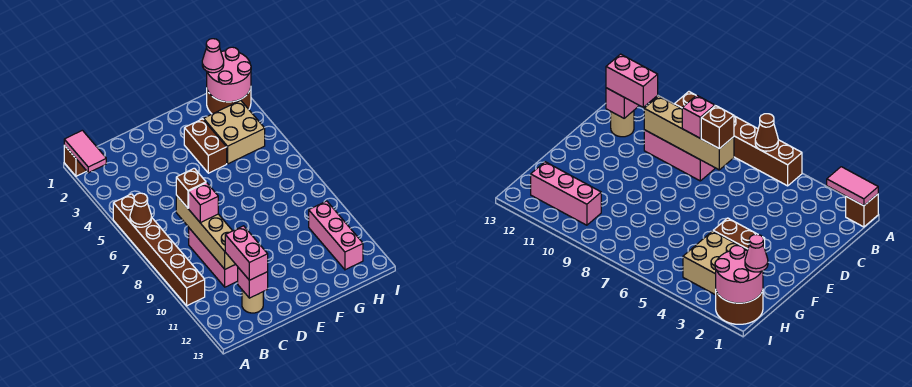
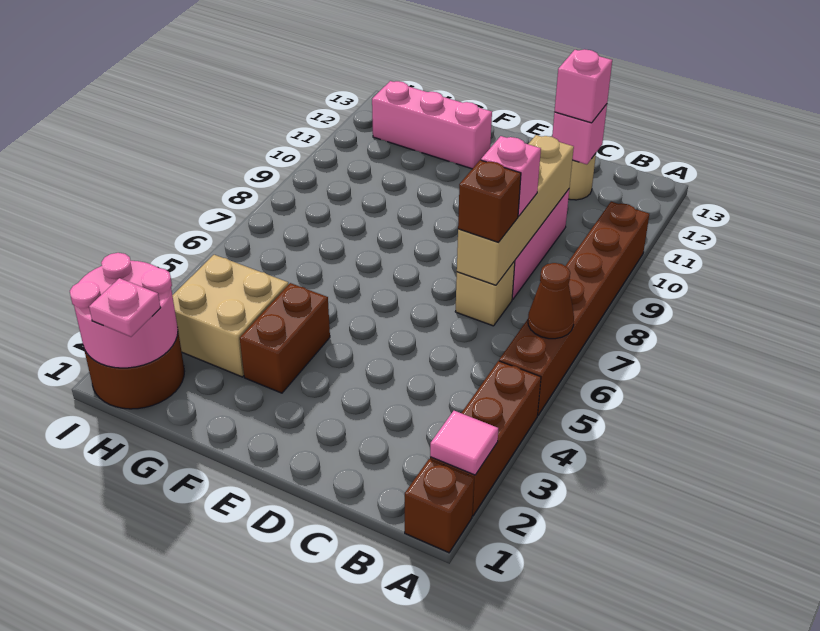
pink tile A1:A2 level 2 -> pink tile A2 level 2
none -> brown brick A2:A4 level 1
none -> tan brick C7 level 1
pink brick C11:C12 level 3 -> pink brick C12 level 3
pink cone H1 level 3 -> pink plate H1 level 3
pink brick H10:H12 level 1 -> pink brick F12:H12 level 1

